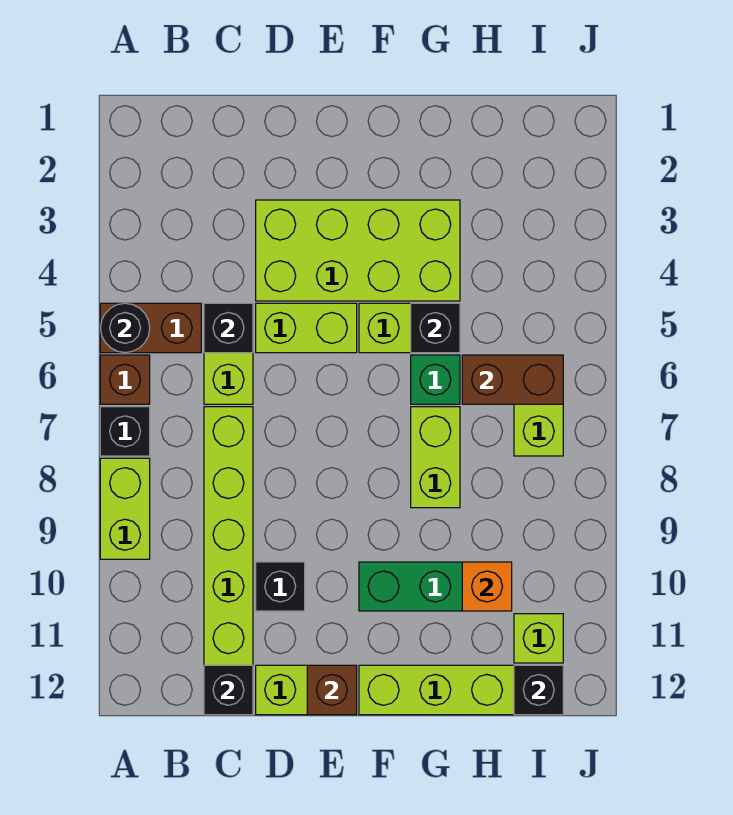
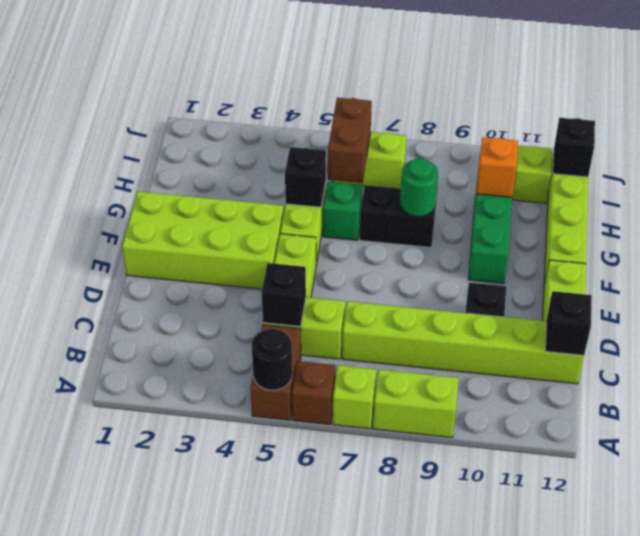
black brick A7 level 1 -> lime brick A7 level 1
lime brick D3:G4 level 1 -> lime brick E1:F4 level 1
brown brick E12 level 2 -> none
lime brick G7:G8 level 1 -> black brick G7:G8 level 1
none -> green round brick G8 level 2

